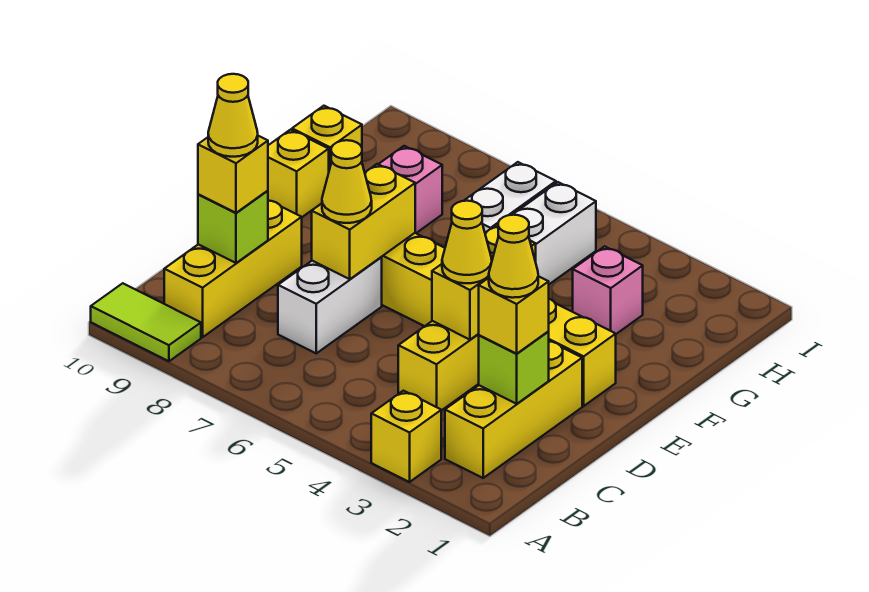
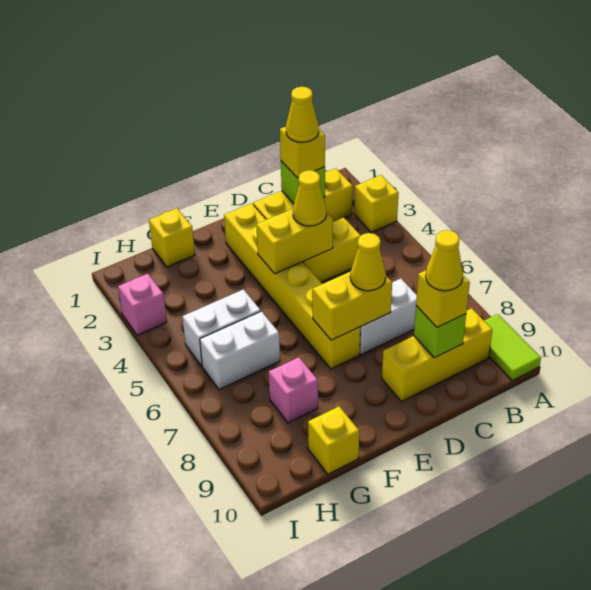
yellow brick F10 level 1 -> yellow brick G1 level 1
pink brick G3 level 1 -> pink brick I3 level 1

